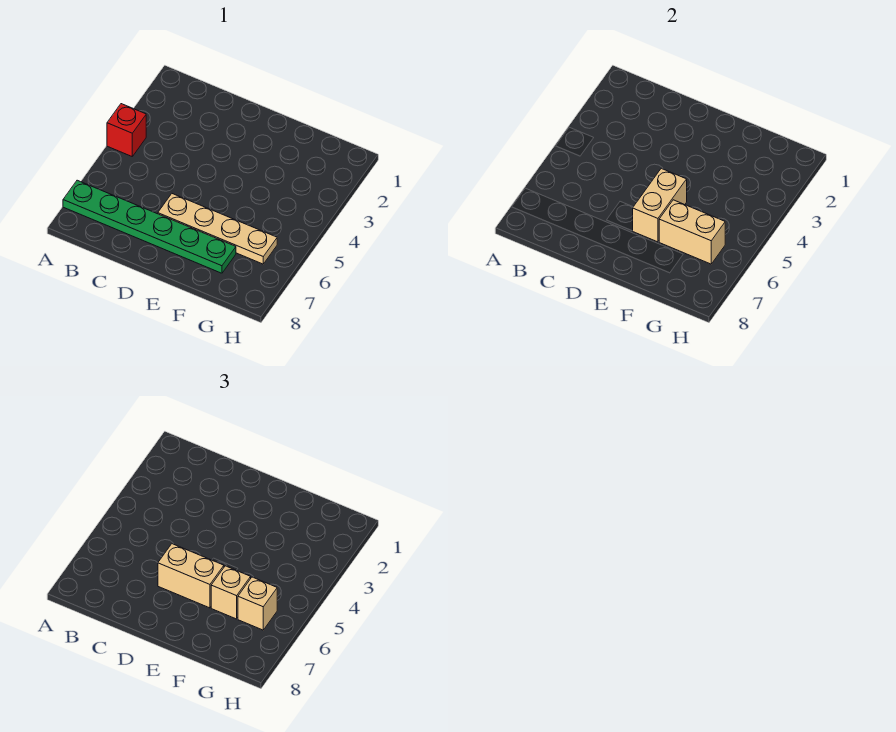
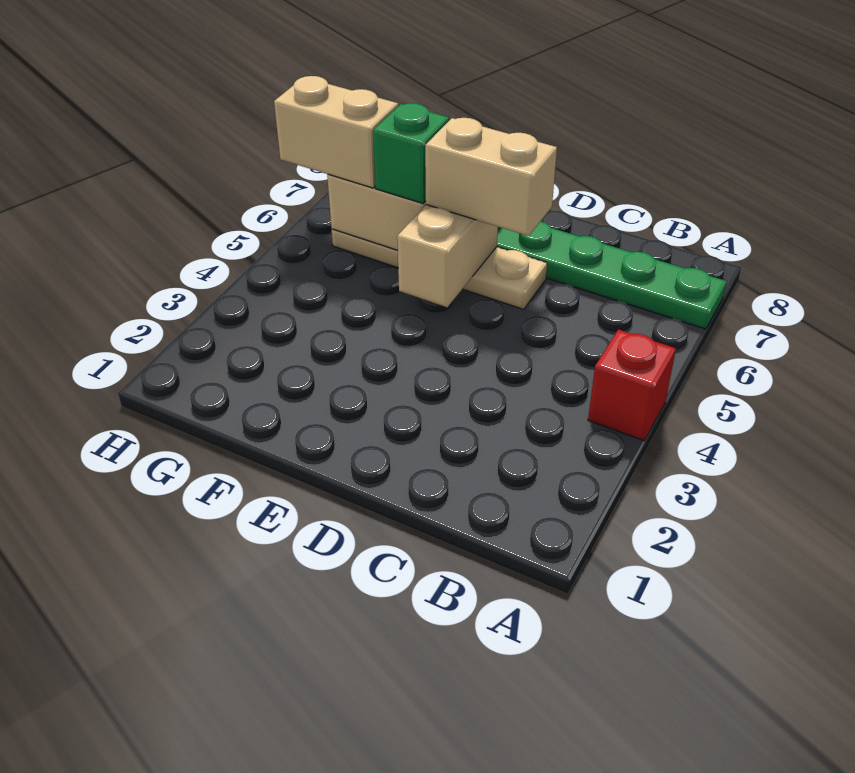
tan brick F6 level 3 -> green brick F6 level 3
tan brick G6 level 3 -> tan brick G6:H6 level 3

